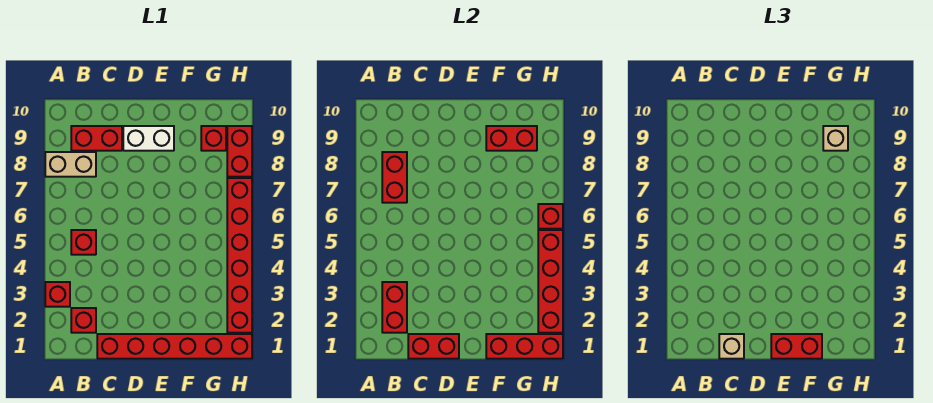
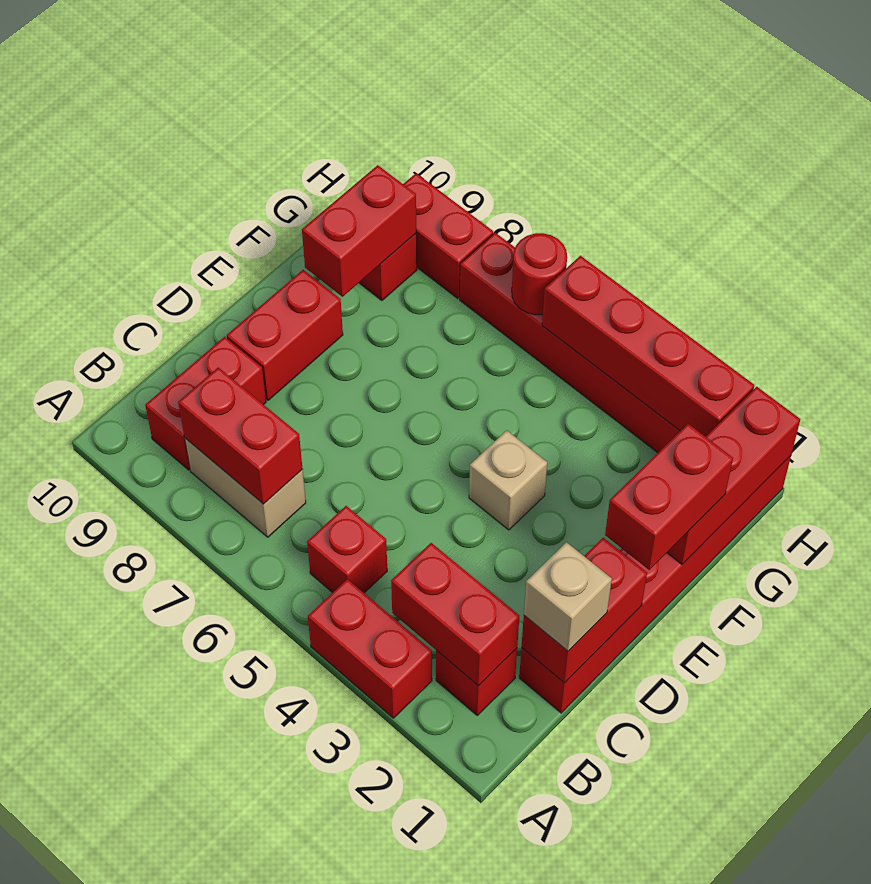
red brick A3 level 1 -> red brick A3:A4 level 1
tan brick A8:B8 level 1 -> tan brick B7:B8 level 1
white brick D9:E9 level 1 -> red brick D9:E9 level 1
tan brick G9 level 3 -> tan brick E4 level 1
red brick H6 level 2 -> red round brick H6 level 2

